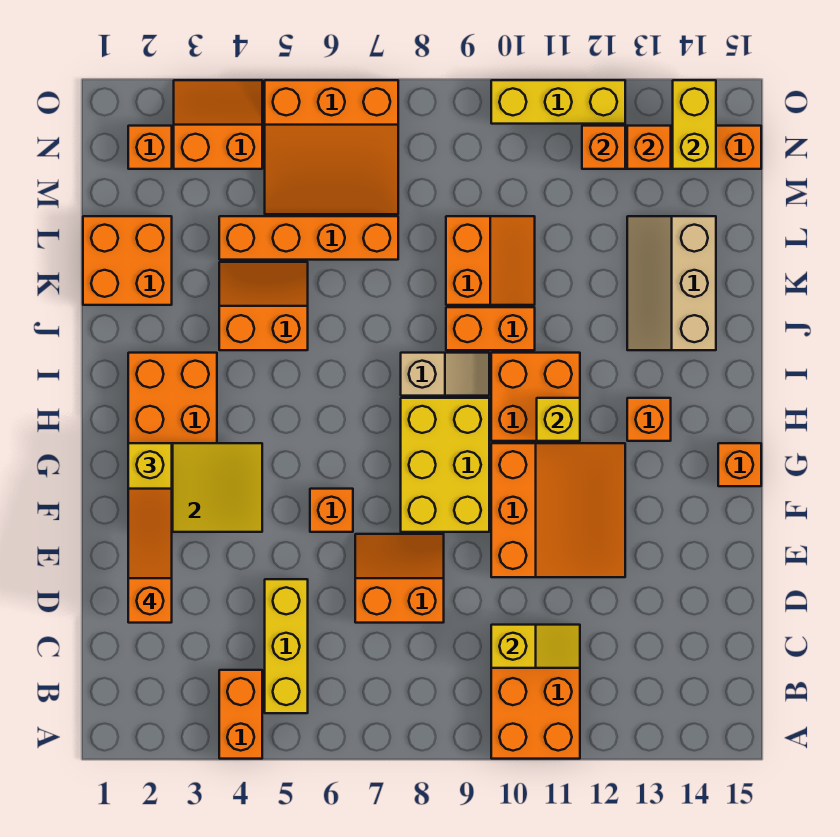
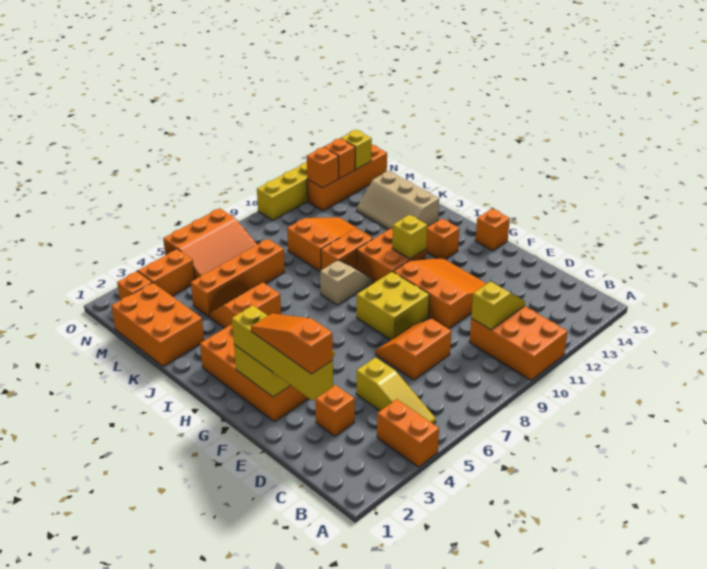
yellow brick B5:D5 level 1 -> yellow slope B5:D5 level 1 top D
orange brick F6 level 1 -> orange brick D3 level 1
yellow brick F8:H9 level 1 -> yellow brick F8:G9 level 1
orange brick K1:L2 level 1 -> orange brick K1:M2 level 1
orange slope K9:L10 level 1 top 9 -> orange slope K9:L11 level 1 top 9
yellow brick N14:O14 level 2 -> yellow brick N14 level 2

